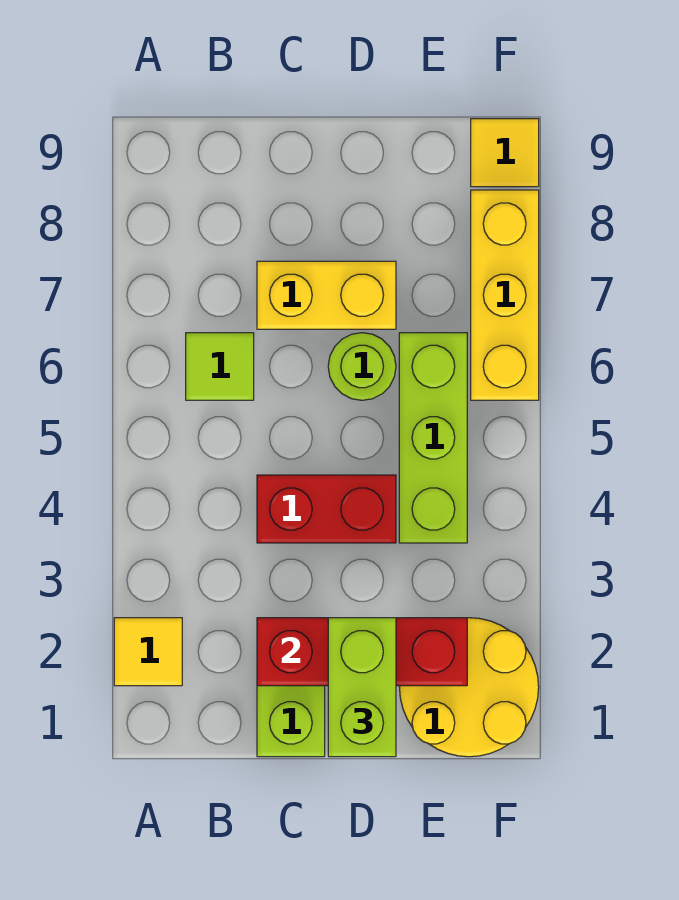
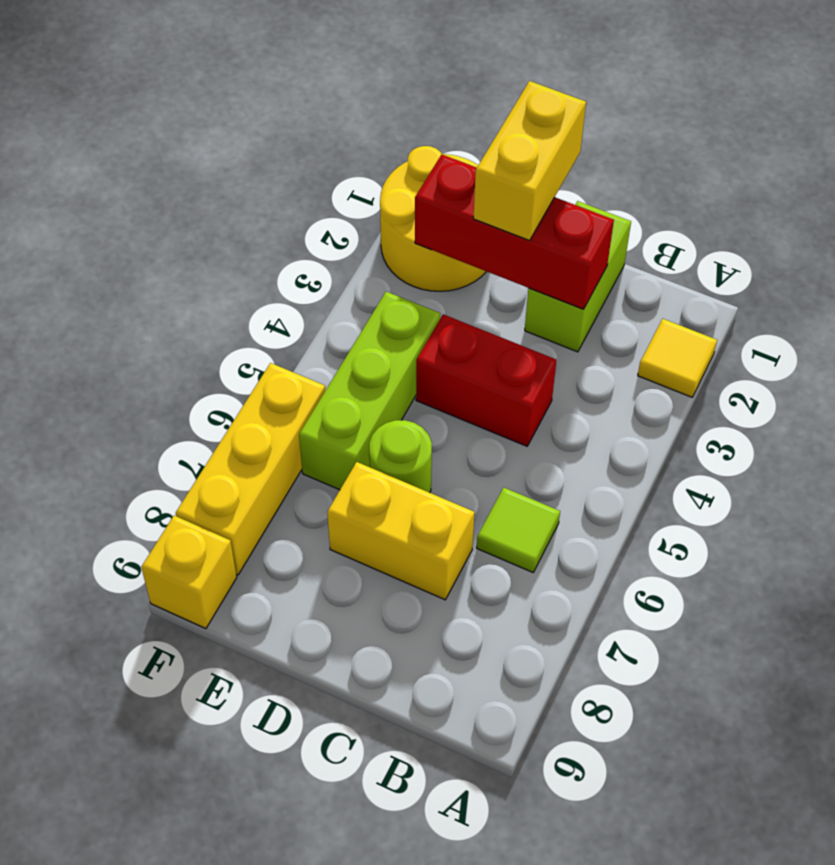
lime brick D1:D2 level 3 -> yellow brick D1:D2 level 3
yellow tile F9 level 1 -> yellow brick F9 level 1

